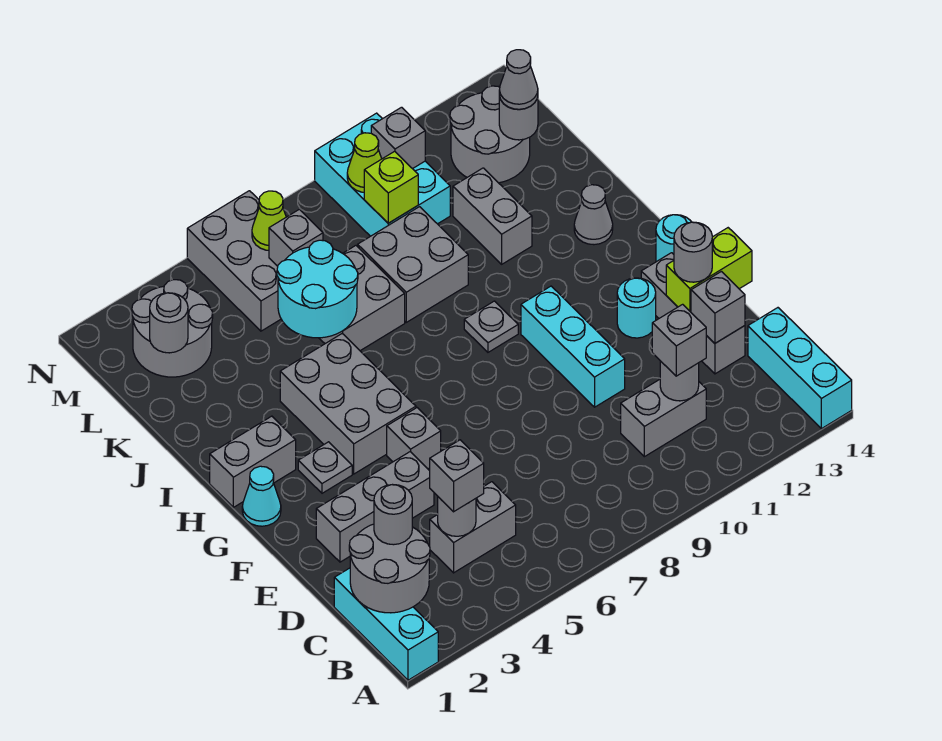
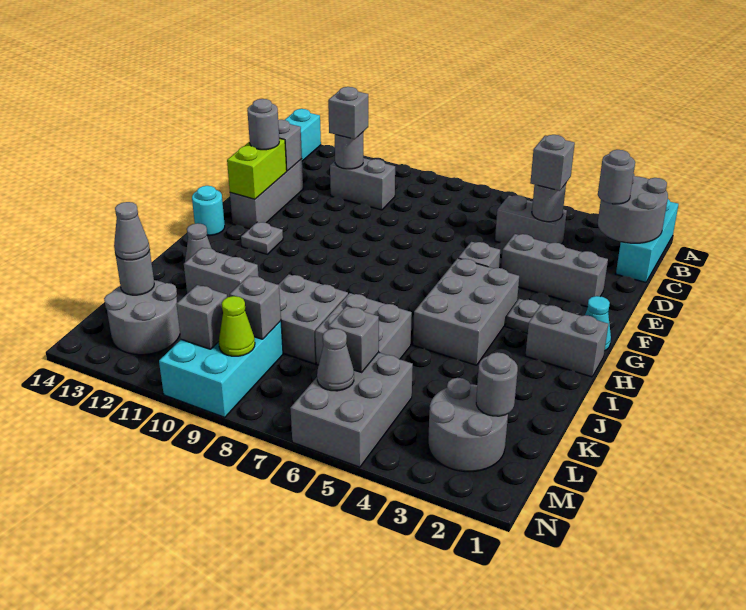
cyan brick E10:G10 level 1 -> none
lime brick E13:E14 level 2 -> lime brick E13:F13 level 2
cyan round brick F12 level 1 -> none
grey plate H9 level 1 -> grey plate G12 level 1
cyan round brick J5:K6 level 2 -> none
grey brick J11:K11 level 1 -> grey brick J11:J12 level 1
lime brick L9 level 2 -> grey brick L9 level 2
lime cone M6 level 2 -> grey cone M6 level 2

